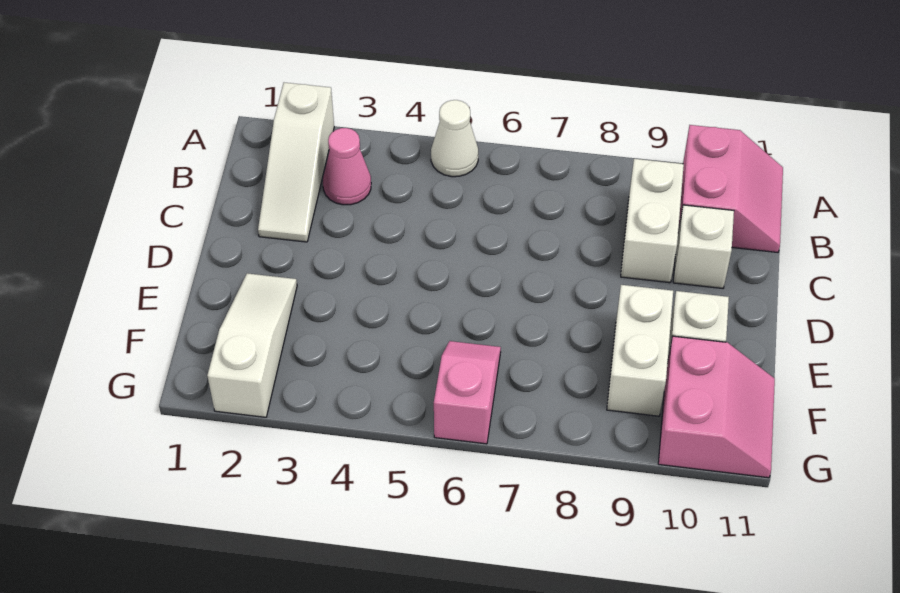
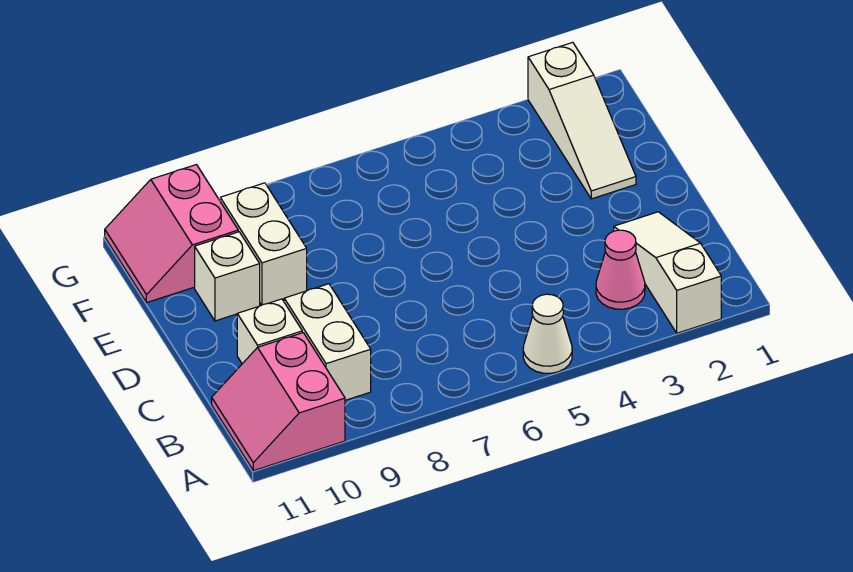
pink slope F6:G6 level 1 top G -> none

